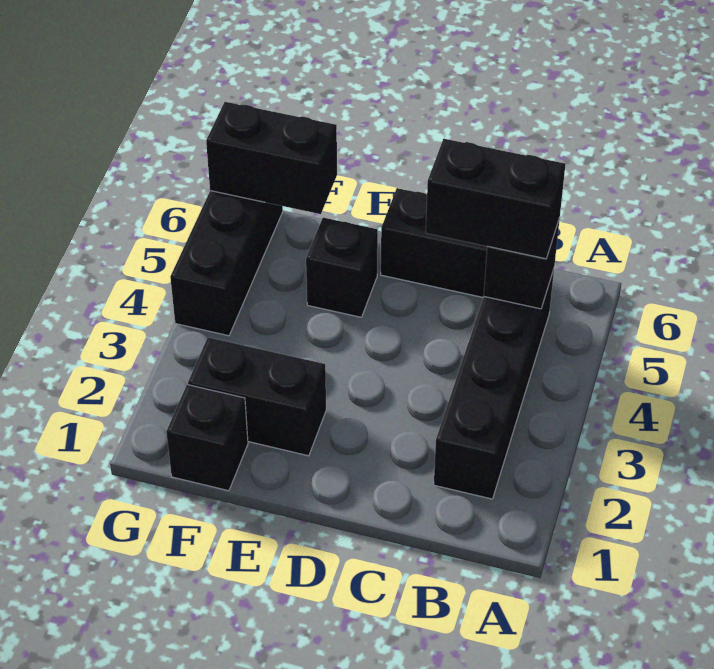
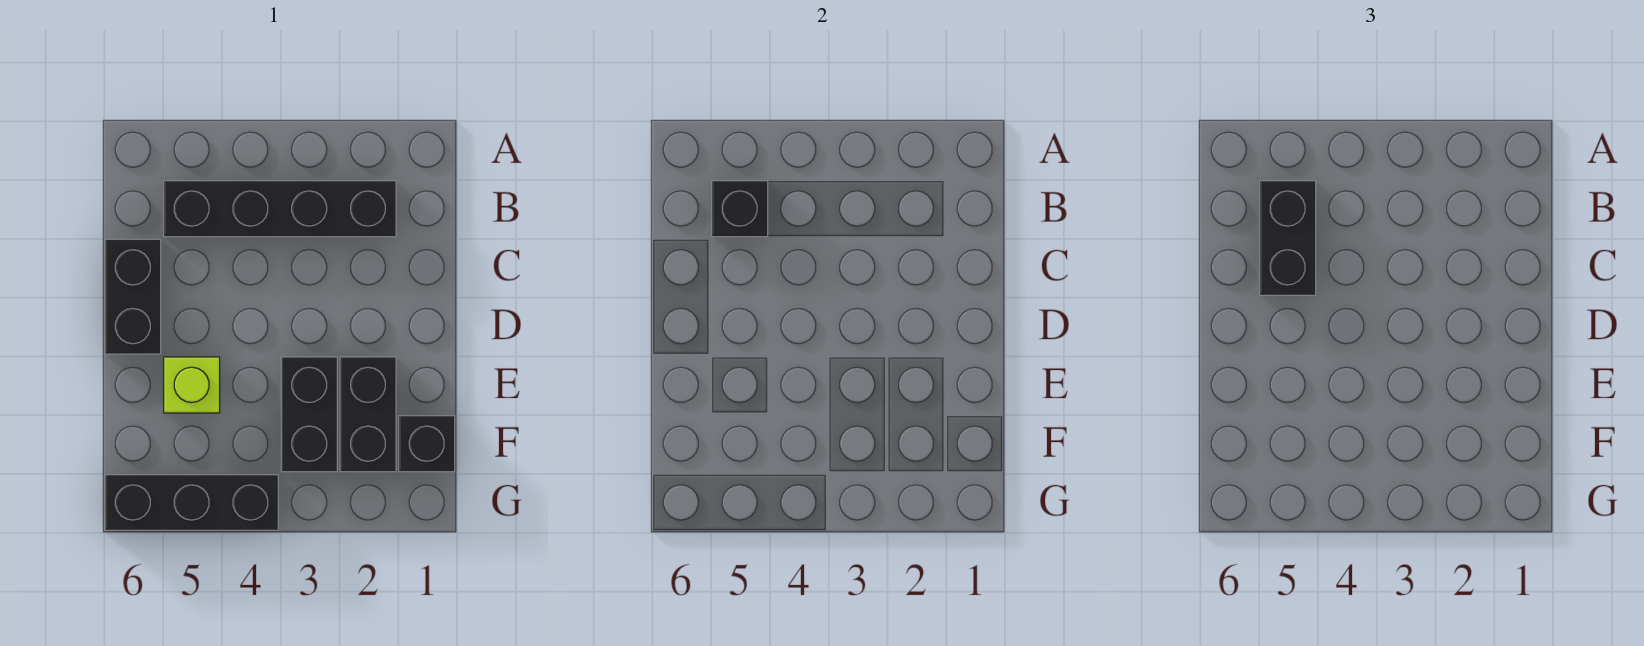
black brick E5 level 1 -> lime brick E5 level 1
black brick F6:G6 level 2 -> black brick E3:F3 level 1

